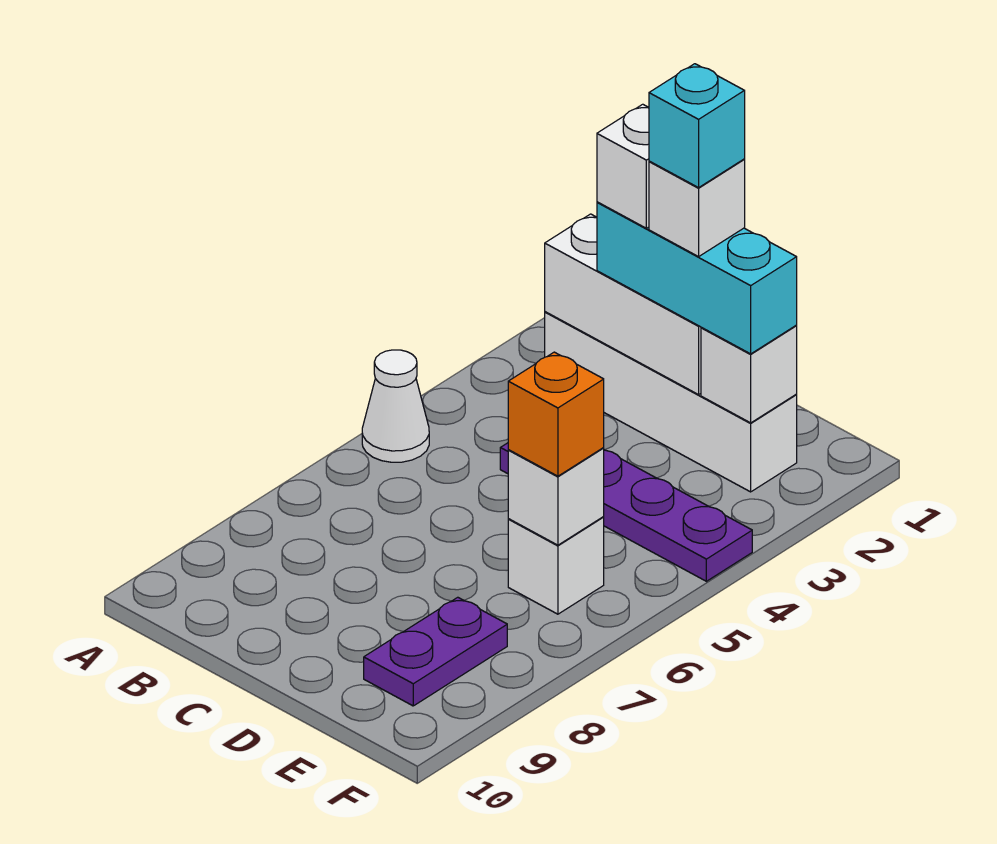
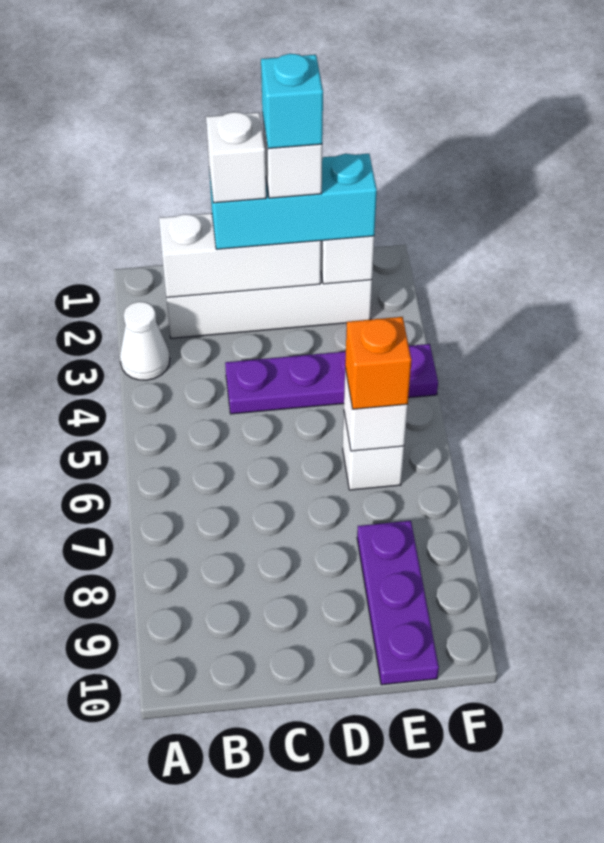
white cone A5 level 1 -> white cone A3 level 1
purple plate E8:E9 level 1 -> purple plate E8:E10 level 1

